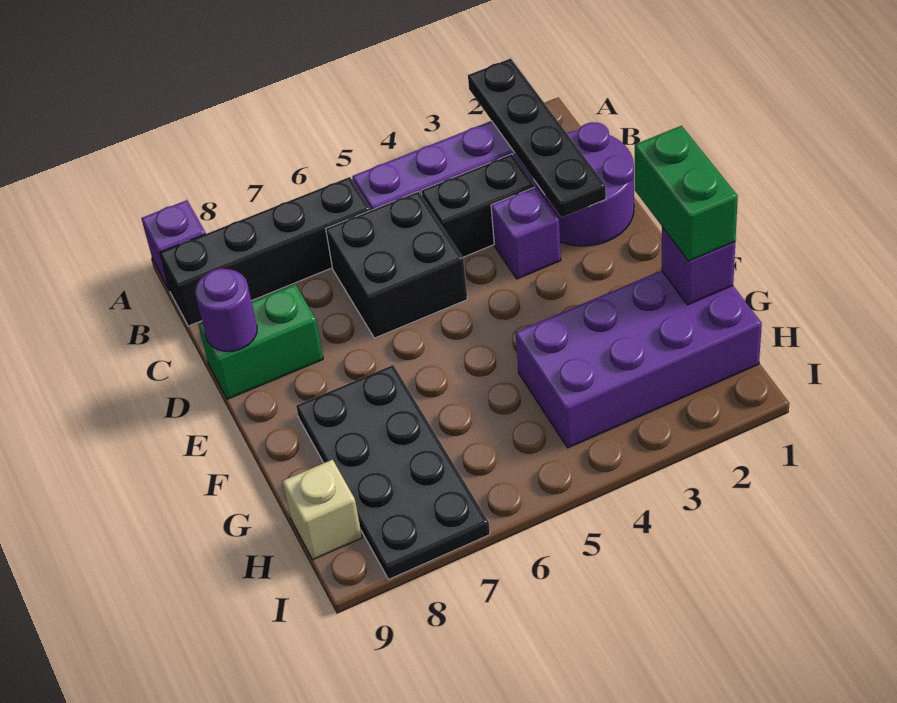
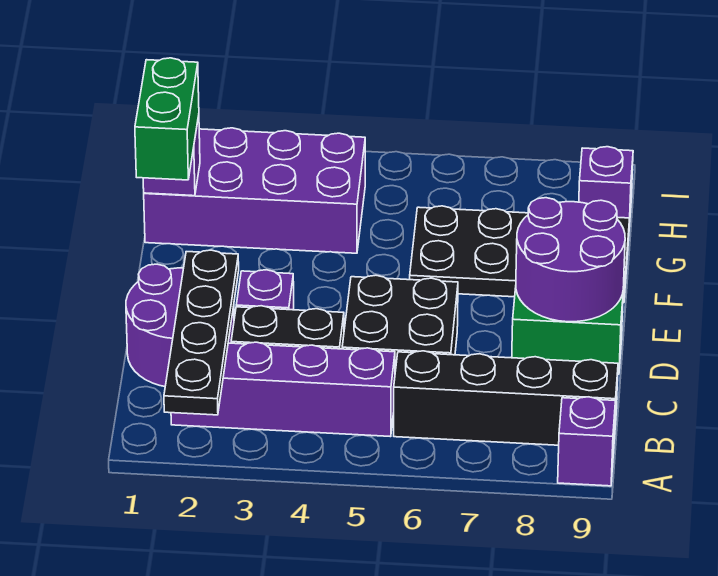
purple round brick D9 level 2 -> purple round brick D8:E9 level 2
black plate F7:I8 level 1 -> black plate F6:G9 level 1
tan brick H9 level 1 -> purple brick H9 level 1

